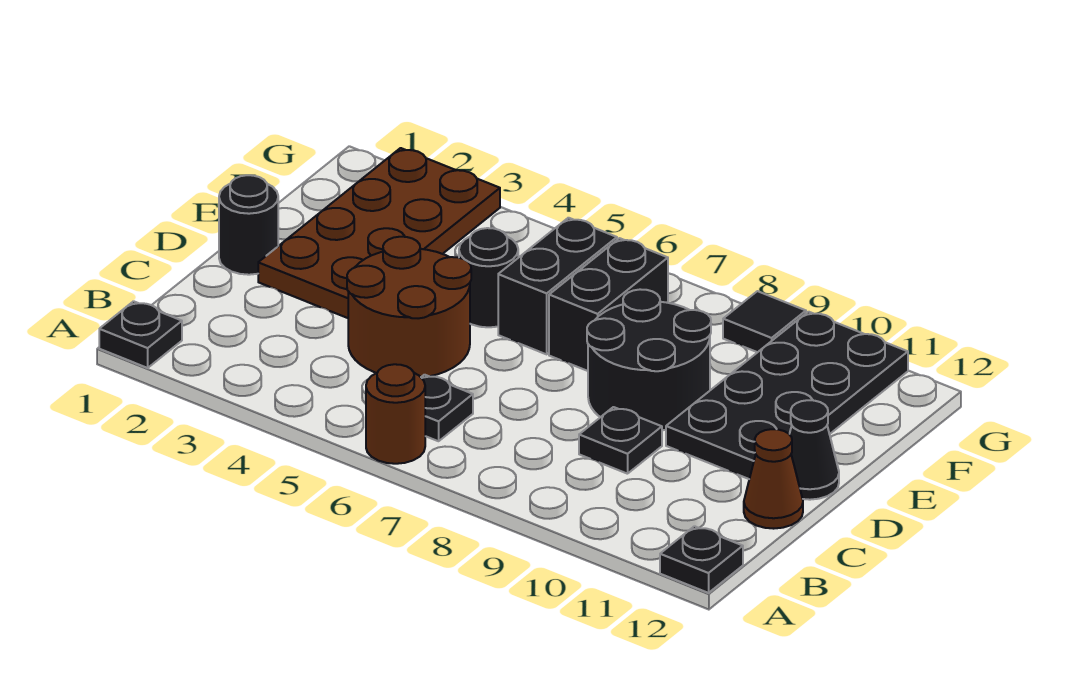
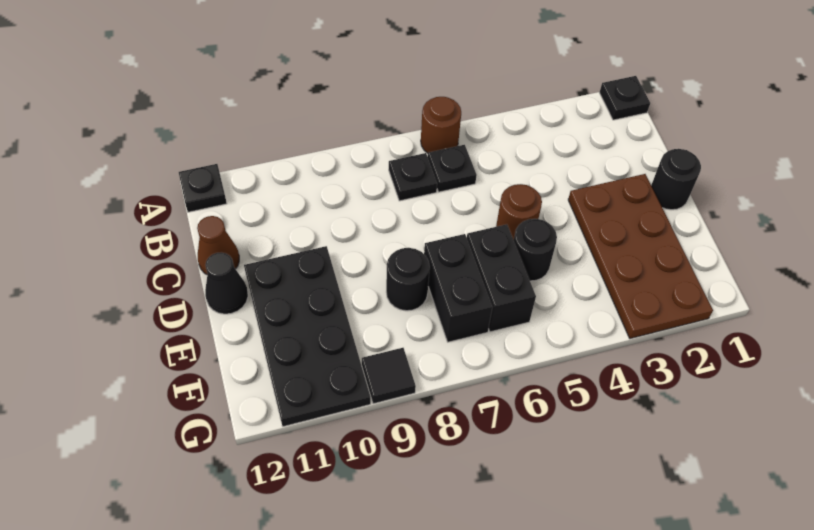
brown round brick C4:D5 level 1 -> brown round brick D5 level 1
black plate C9 level 1 -> black plate B7 level 1
black round brick D8:E9 level 1 -> black round brick E8 level 1

